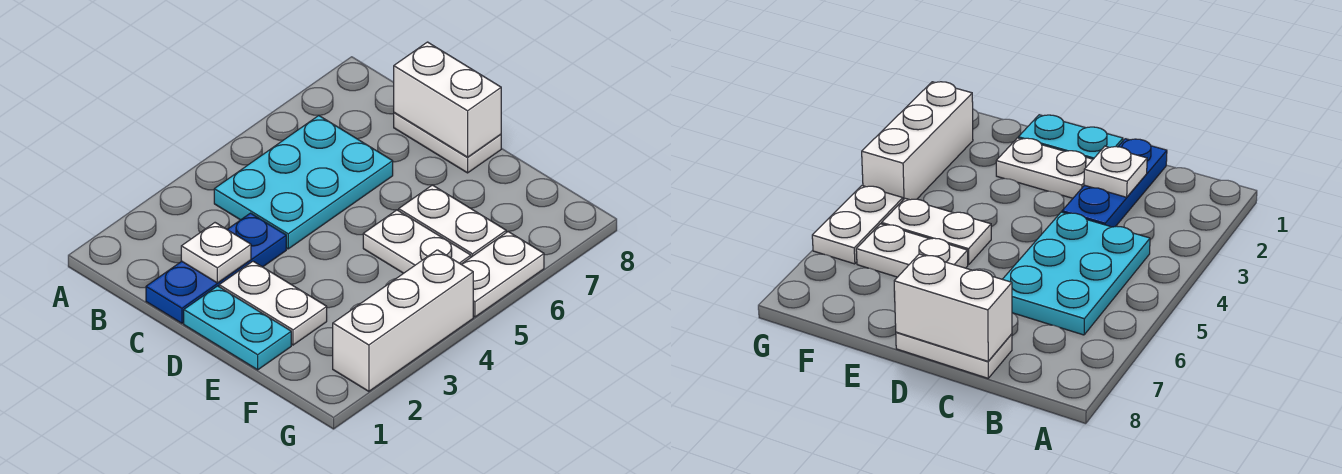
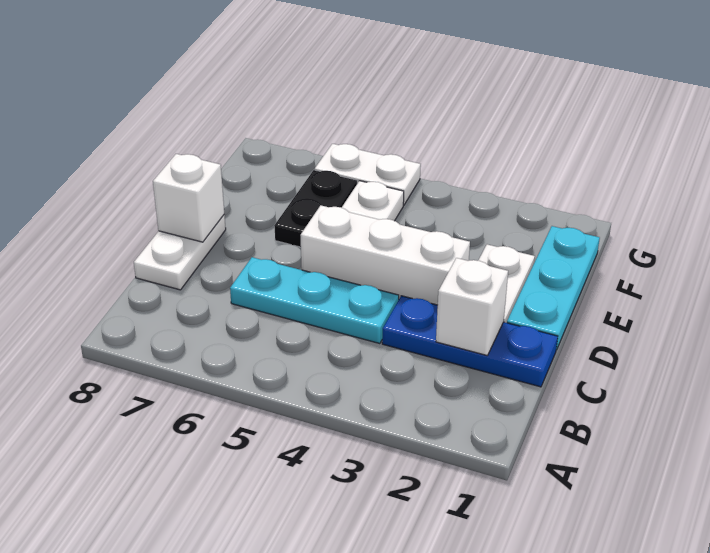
cyan plate B4:C6 level 1 -> cyan plate C4:C6 level 1
white plate C2 level 2 -> white brick C2 level 2
white brick C8:D8 level 2 -> white brick D8 level 2
cyan plate D1:E1 level 1 -> cyan plate D1:F1 level 1
white plate E6:F6 level 1 -> black plate E6:F6 level 1
white brick G2:G4 level 1 -> white brick D3:D5 level 1

